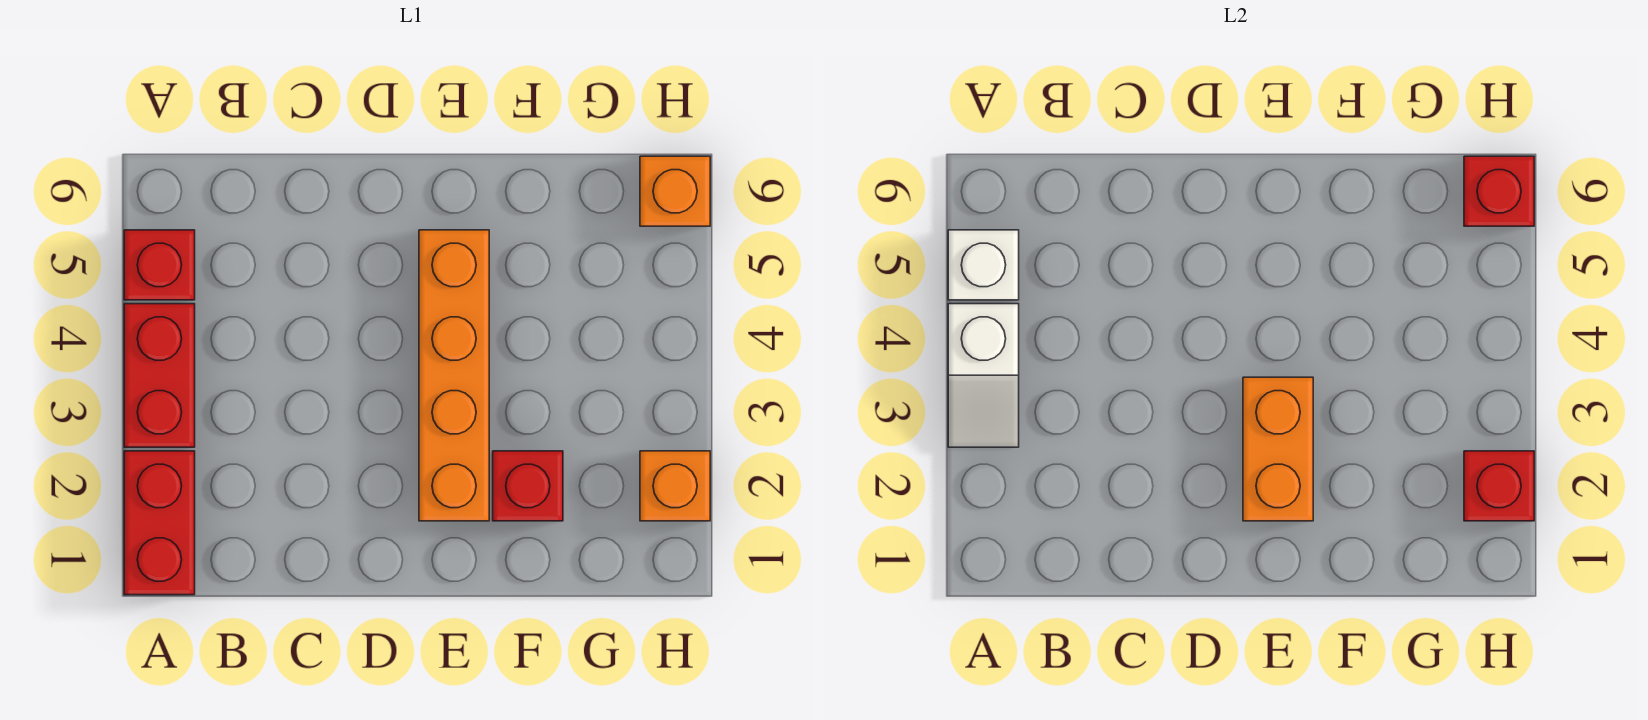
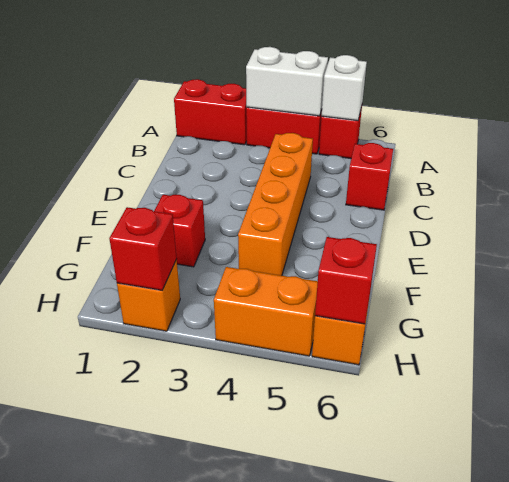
white slope A3:A4 level 2 top 4 -> white brick A3:A4 level 2
none -> red brick C6 level 1
orange brick E2:E5 level 1 -> orange brick C4:F4 level 1
orange brick E2:E3 level 2 -> orange brick H4:H5 level 1

